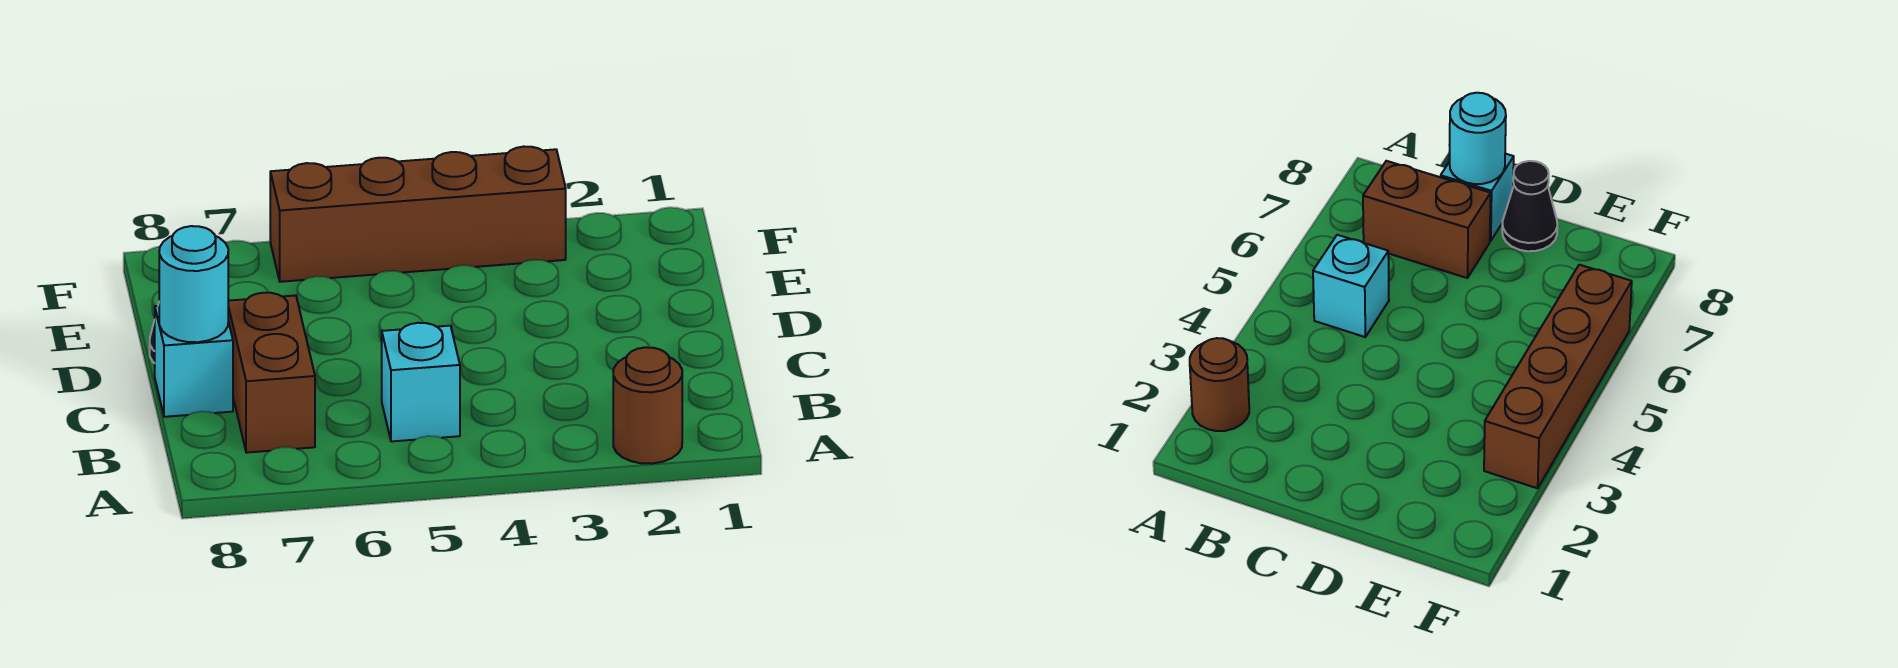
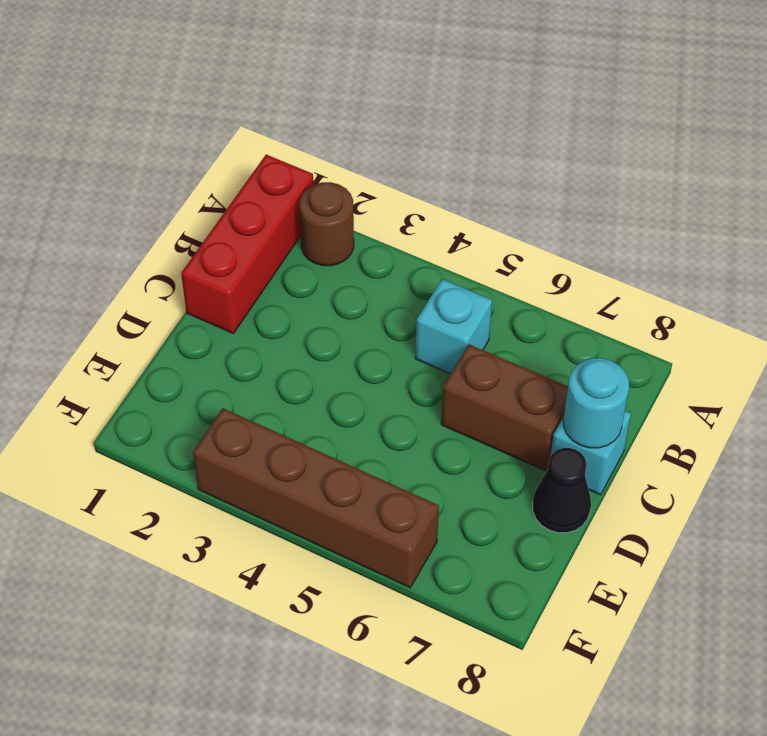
none -> red brick A1:C1 level 1
brown brick B7:C7 level 1 -> brown brick C6:C7 level 1

